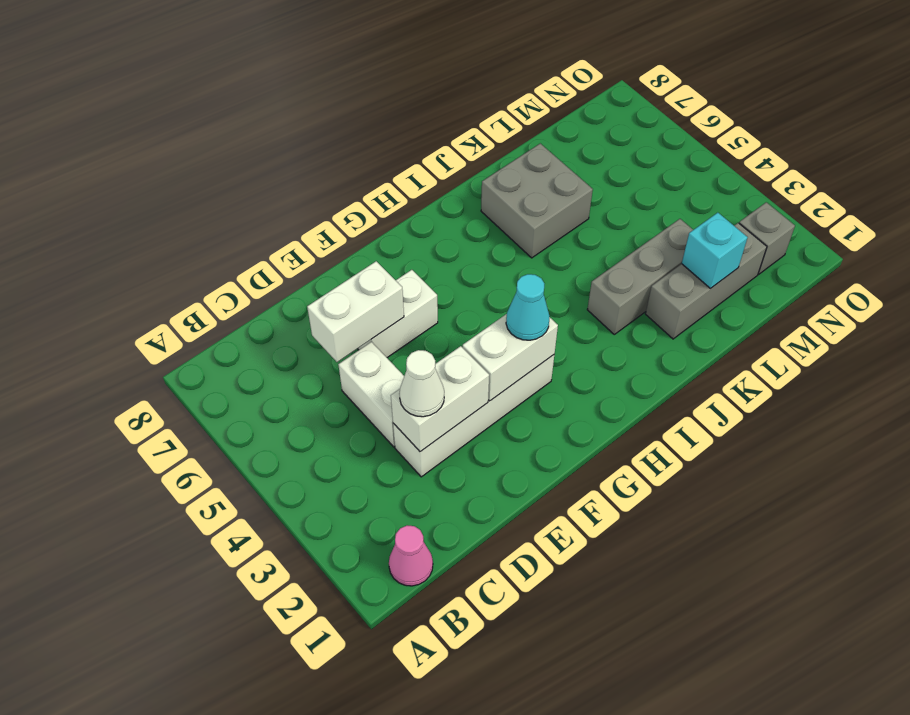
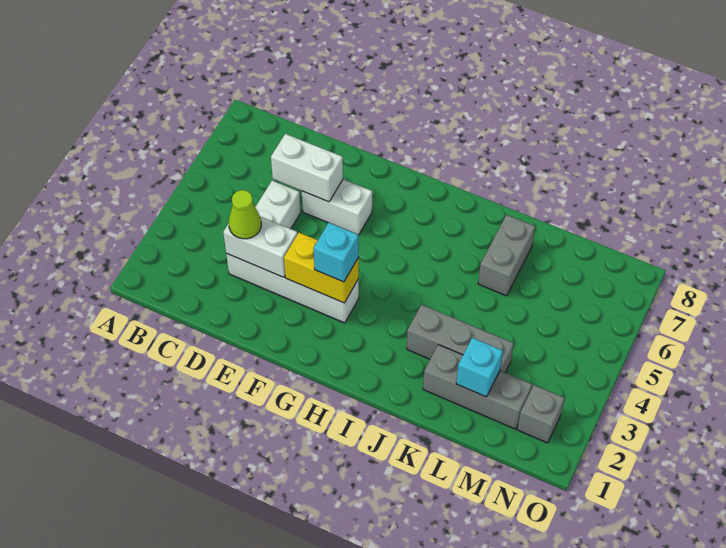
pink cone B1 level 1 -> none
white cone D3 level 3 -> lime cone D3 level 3
white brick F3:G3 level 2 -> yellow brick F3:G3 level 2
cyan cone G3 level 3 -> cyan brick G3 level 3
grey brick J6:K7 level 1 -> grey brick K6:K7 level 1

